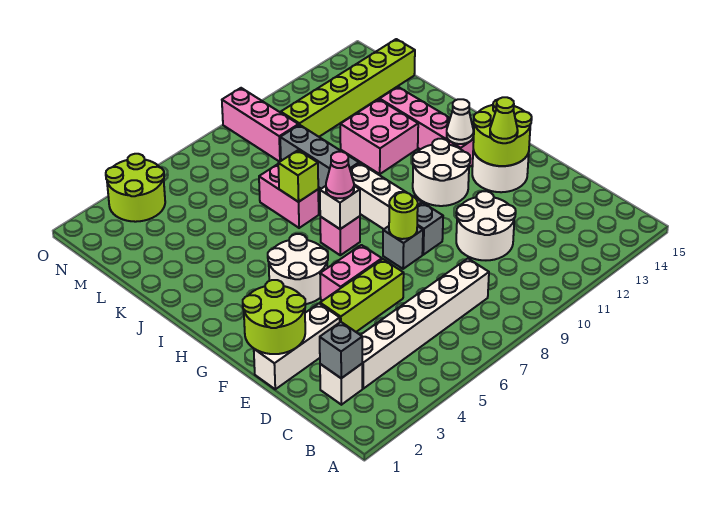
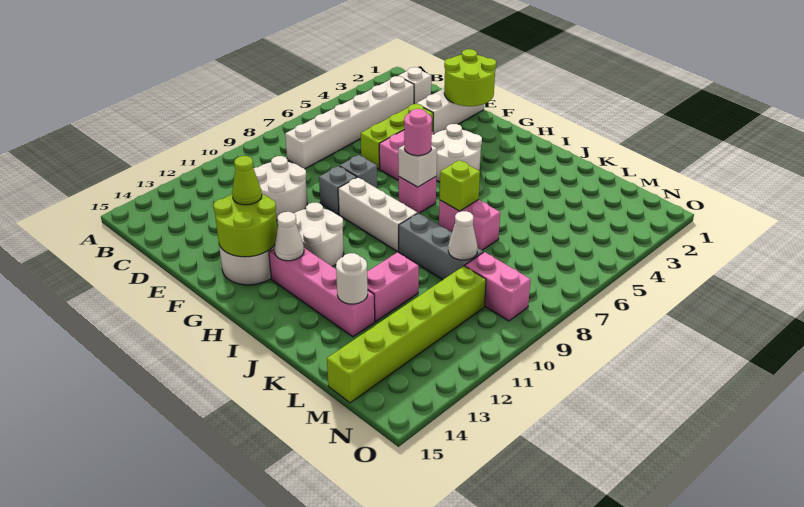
grey brick C2 level 2 -> none
lime round brick F8 level 2 -> none
pink cone H7 level 3 -> pink round brick H7 level 3
pink brick J11:K12 level 1 -> pink brick K11:K12 level 1
none -> white round brick K13 level 2
none -> white cone L9 level 2
pink brick M9:O9 level 1 -> pink brick M9:N9 level 1
lime round brick N3:O4 level 1 -> none

